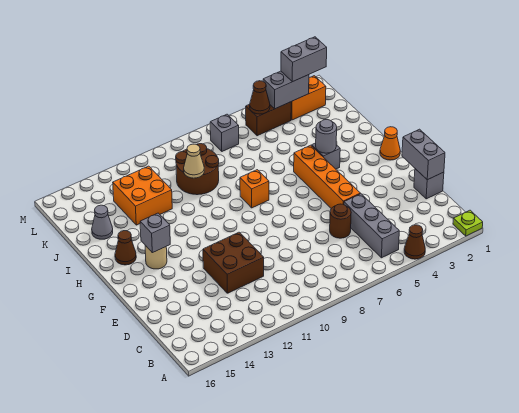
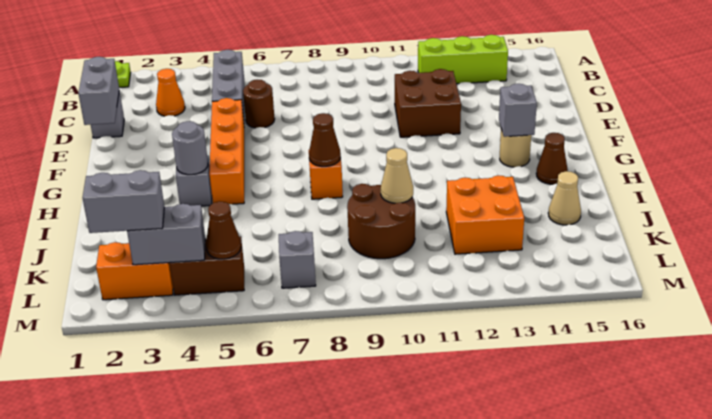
brown cone A4 level 1 -> brown cone H8 level 2
none -> lime brick B12:B14 level 1
orange cone G1 level 1 -> orange cone C3 level 1
grey cone J15 level 1 -> tan cone J15 level 1

